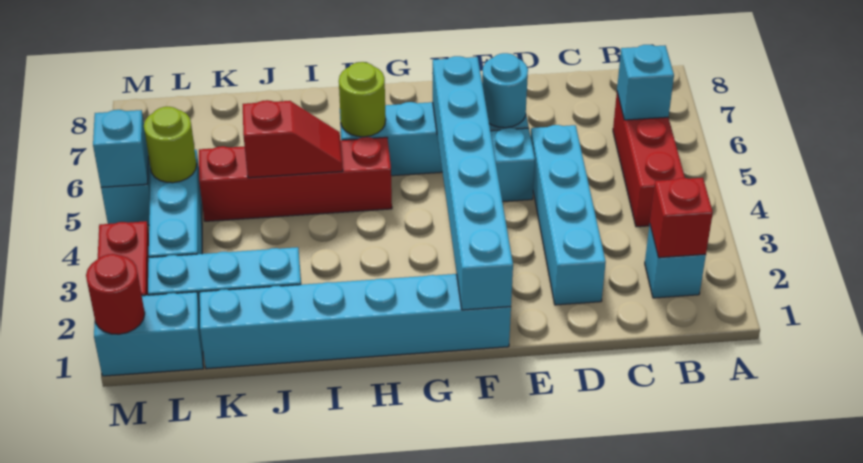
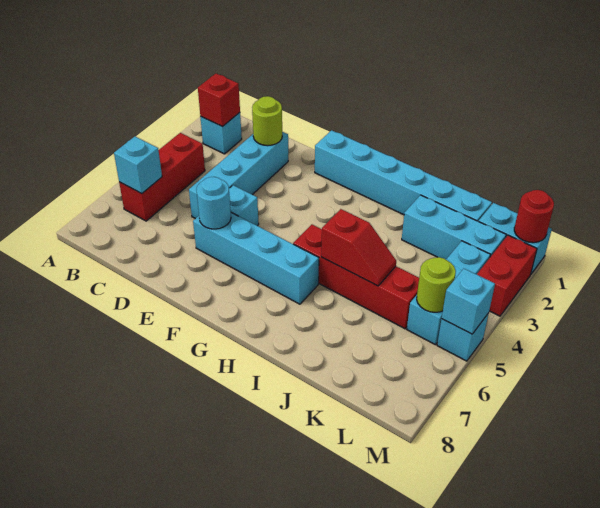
cyan brick F1:F6 level 2 -> none
lime round brick H6 level 2 -> lime round brick D2 level 2
red slope I5:J5 level 2 top J -> red slope I5:J5 level 2 top I

